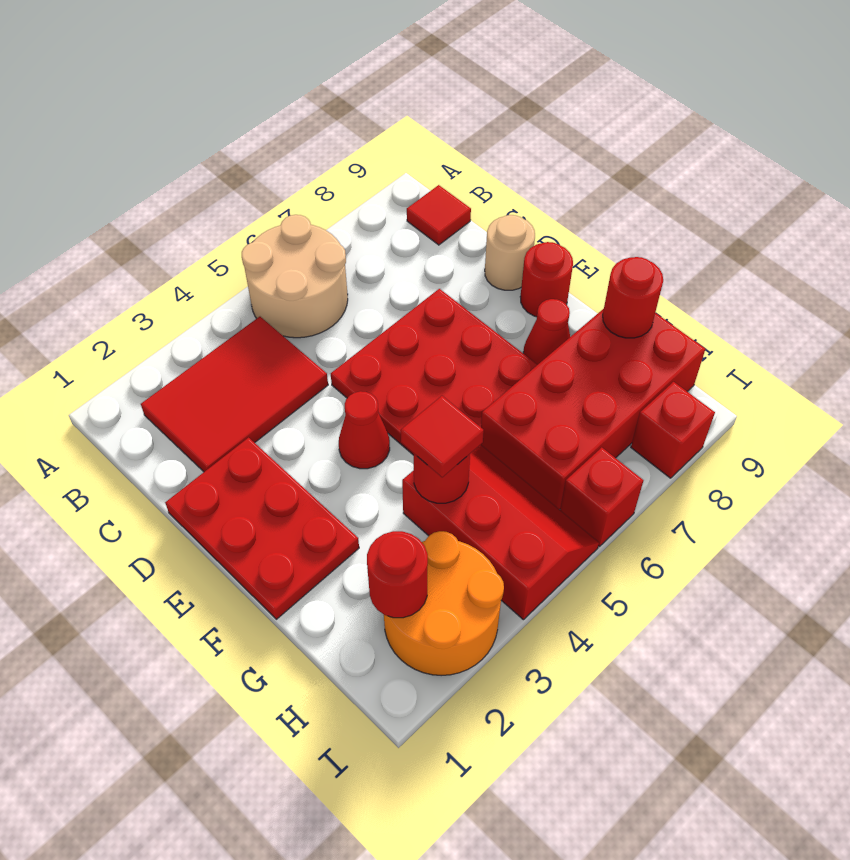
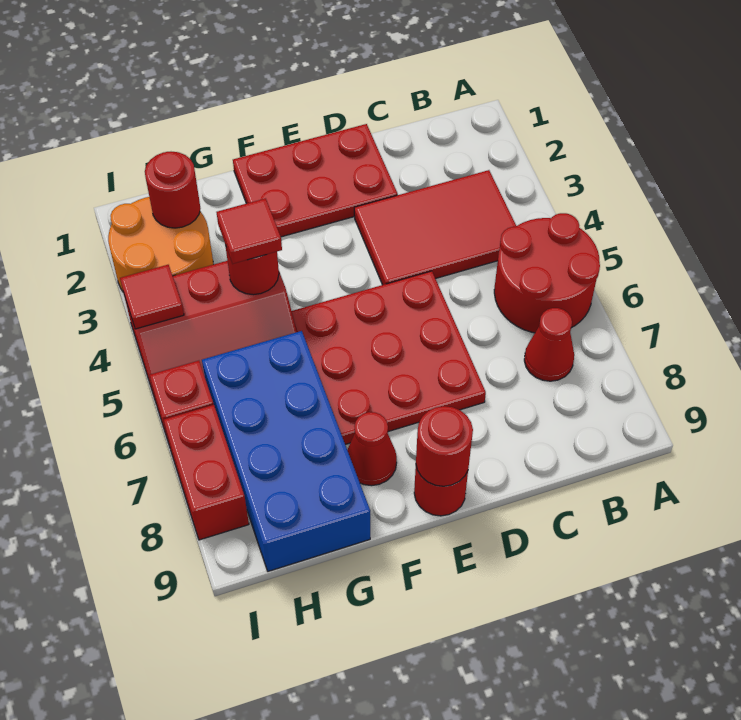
tan round brick A5:B6 level 1 -> red round brick A5:B6 level 1
red tile B2:C4 level 1 -> red tile B3:D4 level 1
red tile B9 level 1 -> red tile I4 level 2
tan round brick D9 level 1 -> none
red cone E4 level 1 -> red cone B7 level 1
red brick G6:H9 level 1 -> blue brick G6:H9 level 1
red round brick G9 level 2 -> red round brick E9 level 2
red brick I8 level 1 -> red brick I7:I8 level 1

